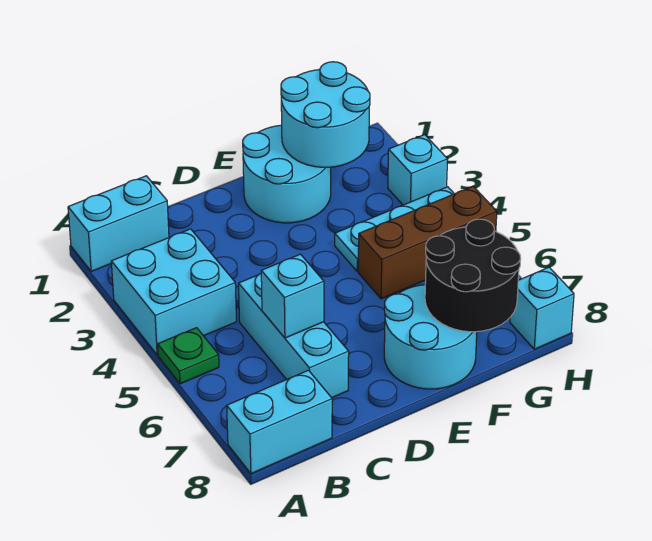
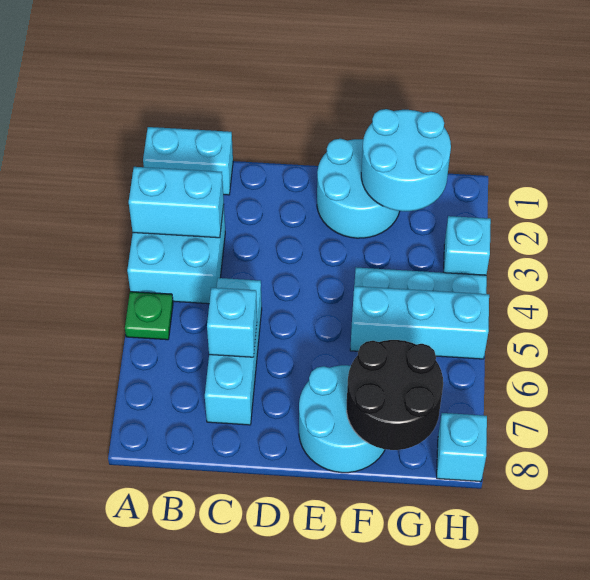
cyan brick A8:B8 level 1 -> cyan brick A3:B3 level 2
brown brick F5:H5 level 1 -> cyan brick F5:H5 level 1

